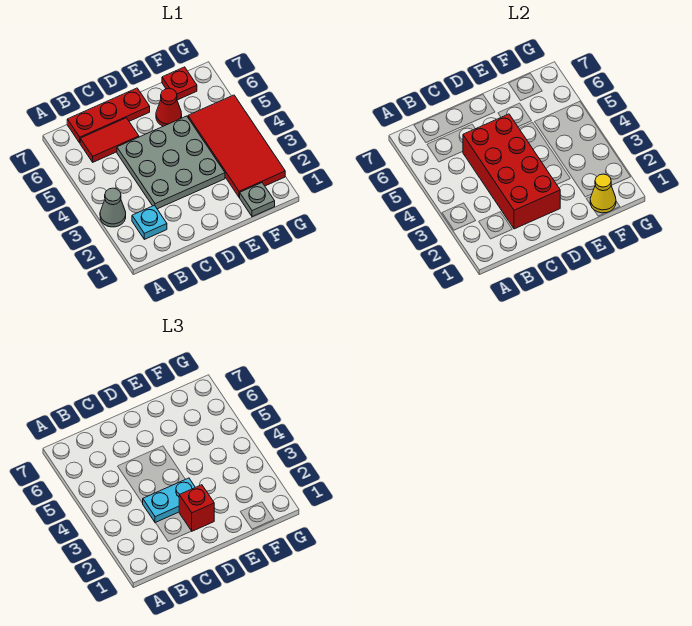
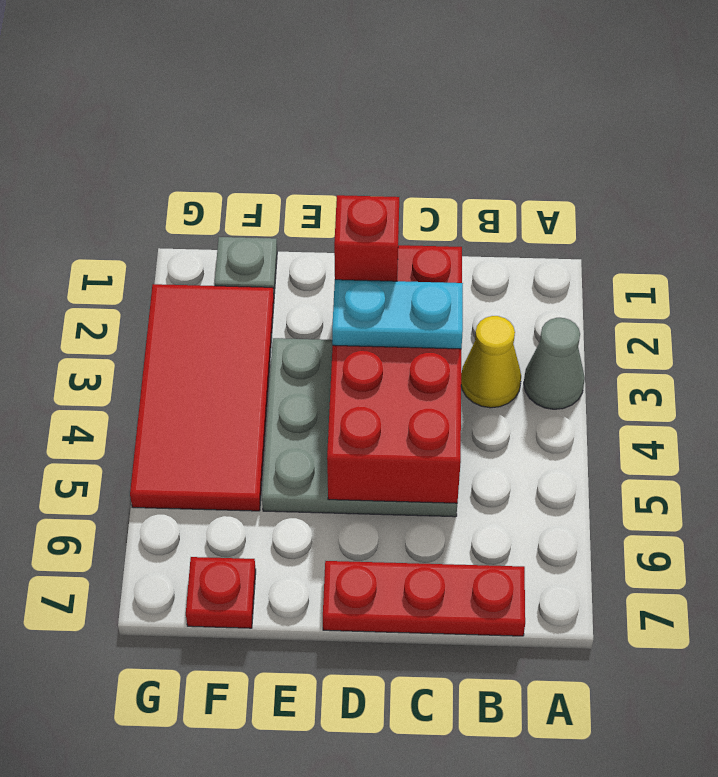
cyan plate B2 level 1 -> none
red tile B6:C6 level 1 -> none
red cone E6 level 1 -> none
yellow cone F1 level 2 -> yellow cone B3 level 1

